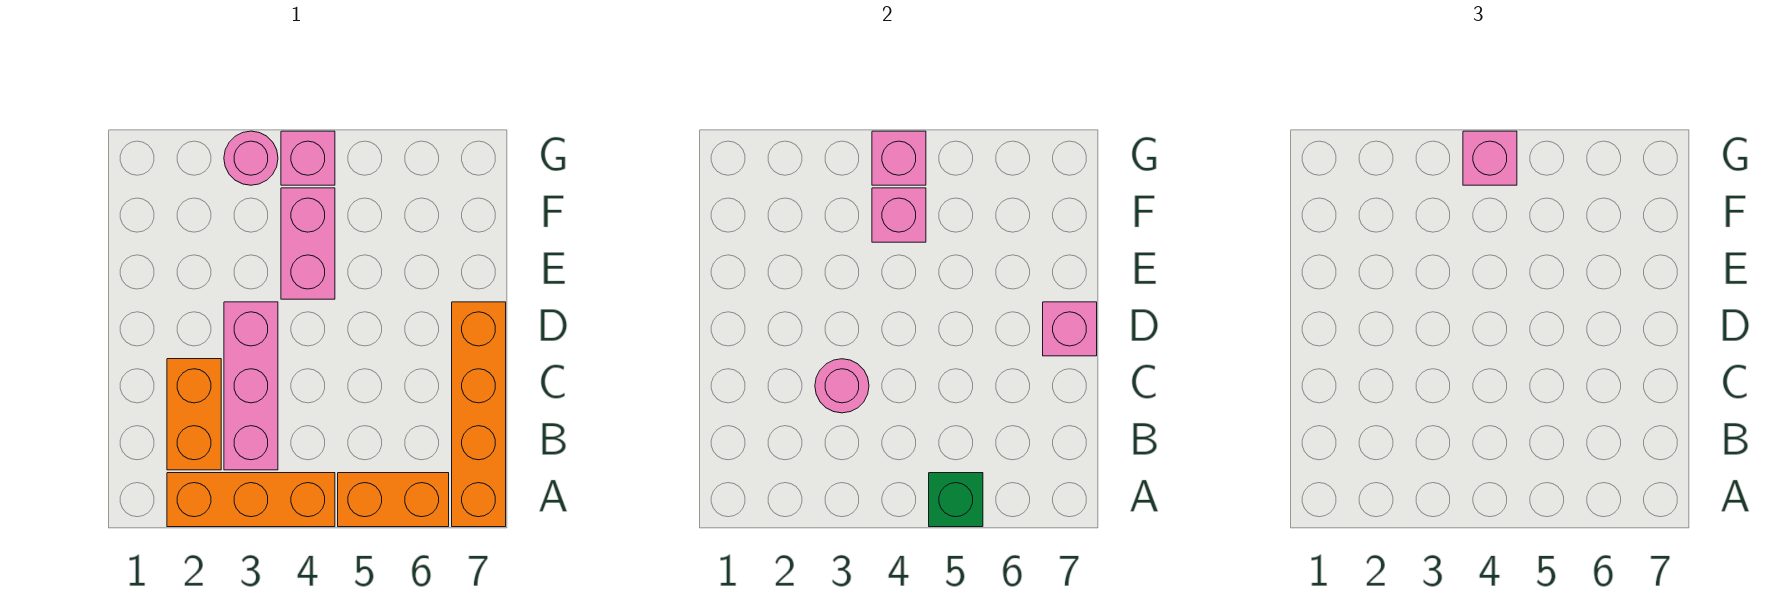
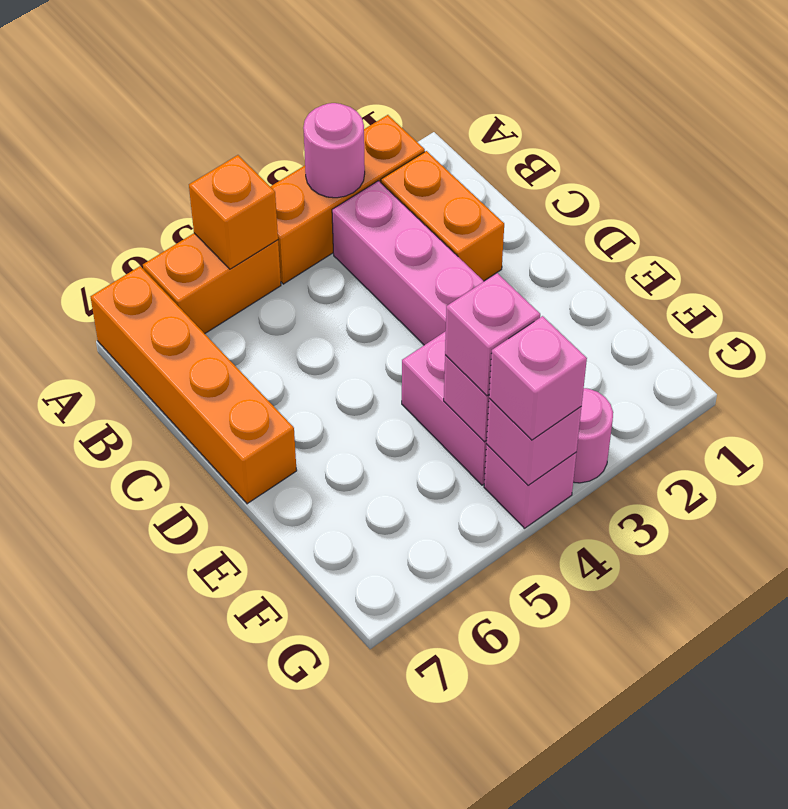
green brick A5 level 2 -> orange brick A5 level 2
pink round brick C3 level 2 -> pink round brick A3 level 2
pink brick D7 level 2 -> pink brick F4 level 3

